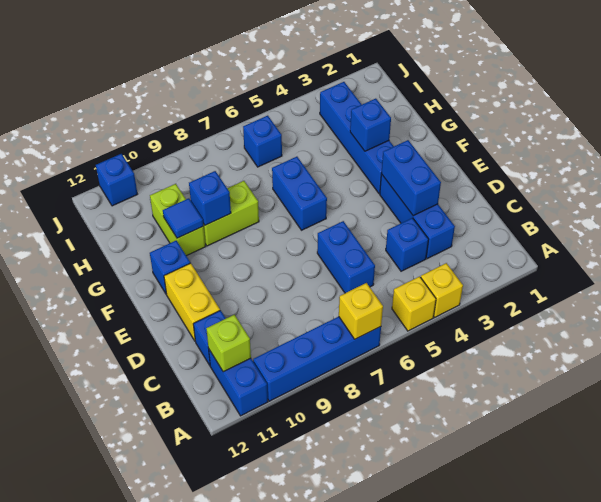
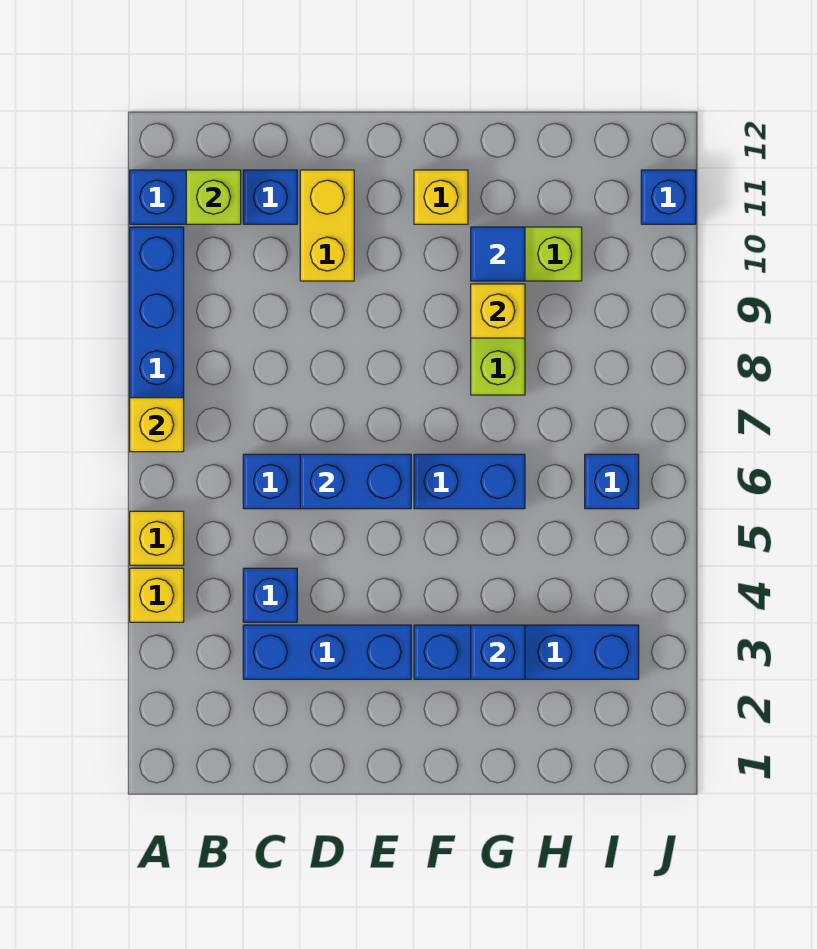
blue brick D3:E3 level 2 -> blue brick D6:E6 level 2
yellow brick D11:E11 level 1 -> yellow brick D10:D11 level 1
blue brick F11 level 1 -> yellow brick F11 level 1
blue brick G9 level 2 -> yellow brick G9 level 2

